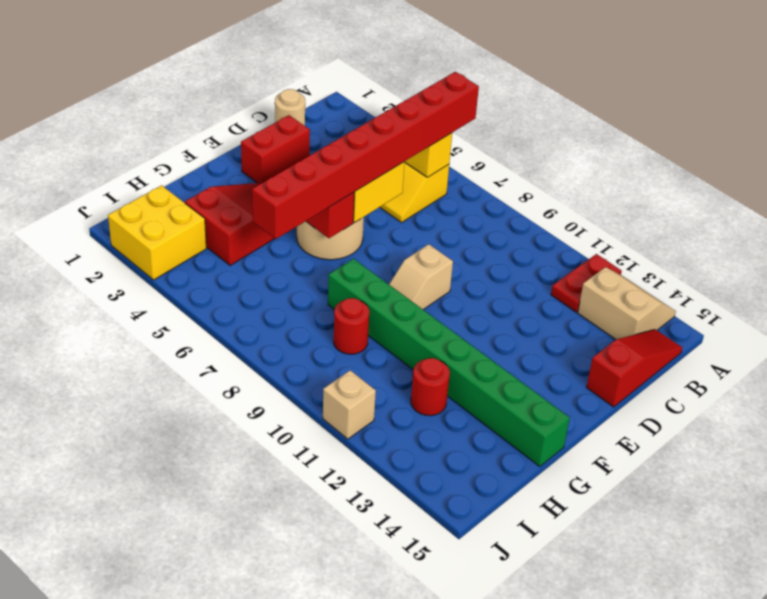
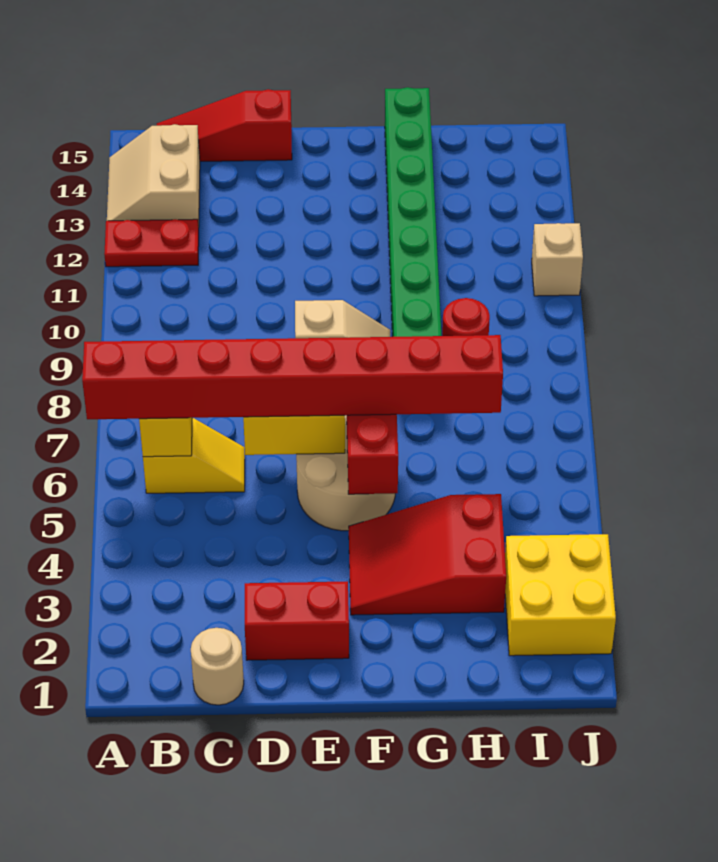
red round brick H12 level 1 -> none

